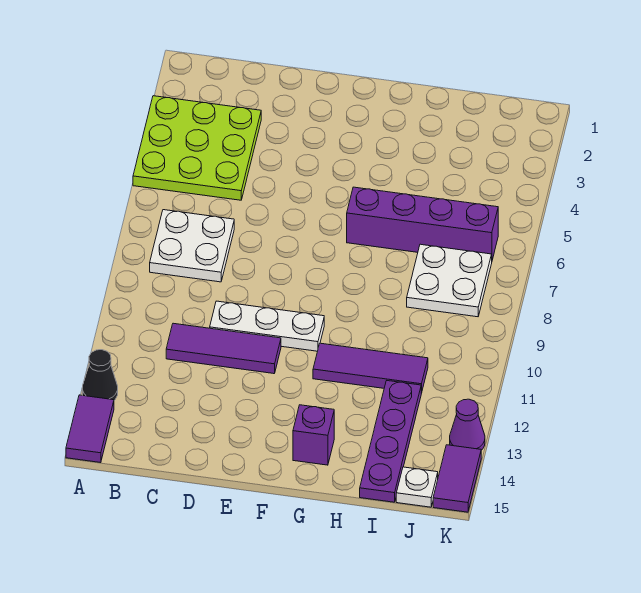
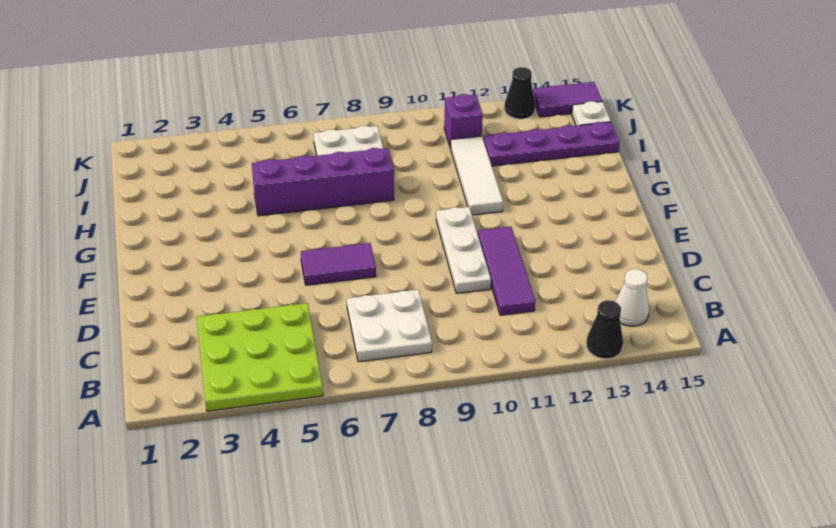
purple tile A14:A15 level 1 -> purple tile E6:E7 level 1
none -> white cone B14 level 1
purple brick G6:J6 level 1 -> purple brick H5:H8 level 1
purple tile G11:I11 level 1 -> white tile G11:I11 level 1
purple brick G14 level 1 -> purple brick J11 level 1
purple cone K13 level 1 -> black cone K13 level 1

